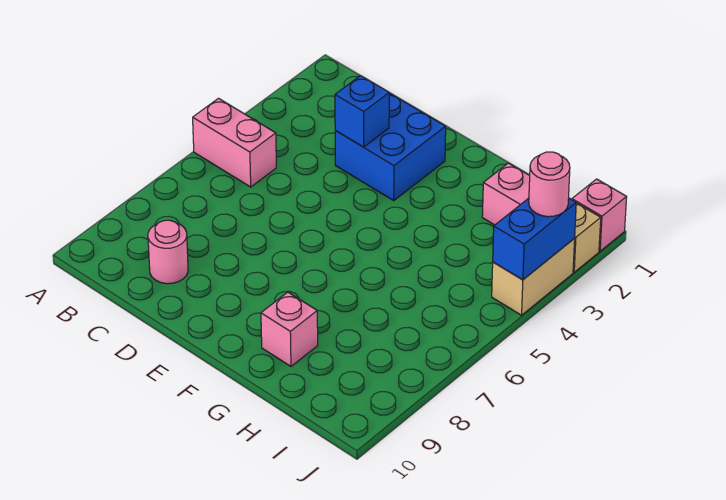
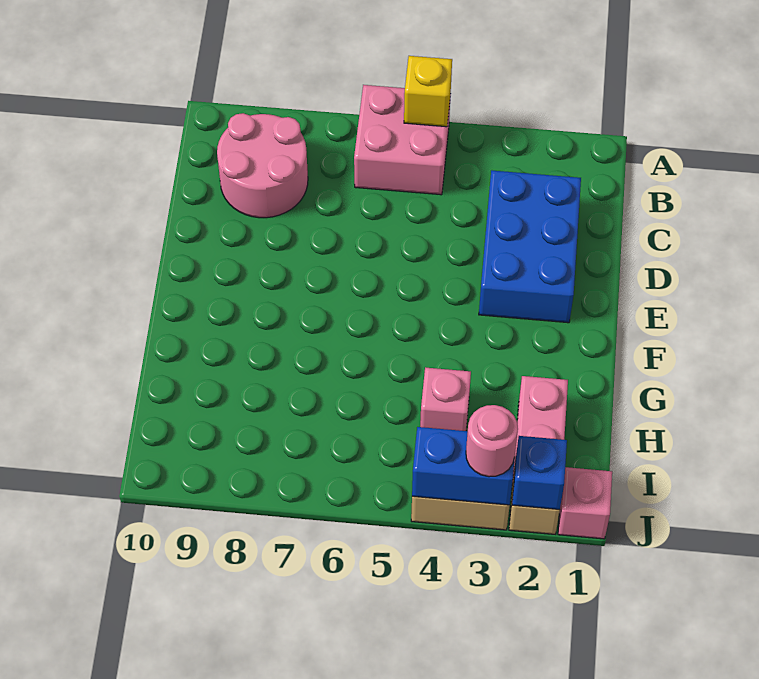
pink brick A5:B5 level 1 -> pink brick A5:B6 level 1
none -> yellow brick A5 level 2
pink round brick C9 level 1 -> pink round brick B8:C9 level 1
blue brick D2:E3 level 1 -> blue brick C2:E3 level 1
blue brick D3 level 2 -> blue brick J2 level 2
pink brick G9 level 1 -> pink brick H4 level 1

